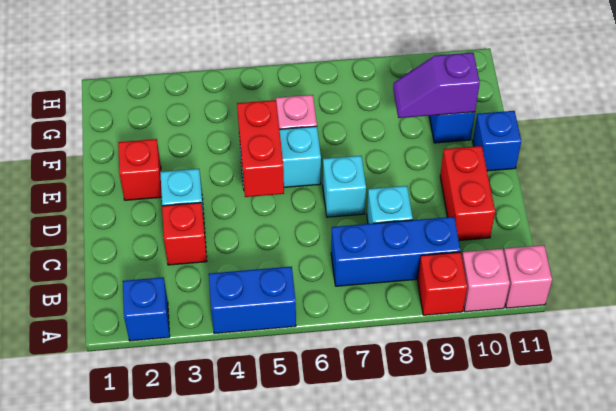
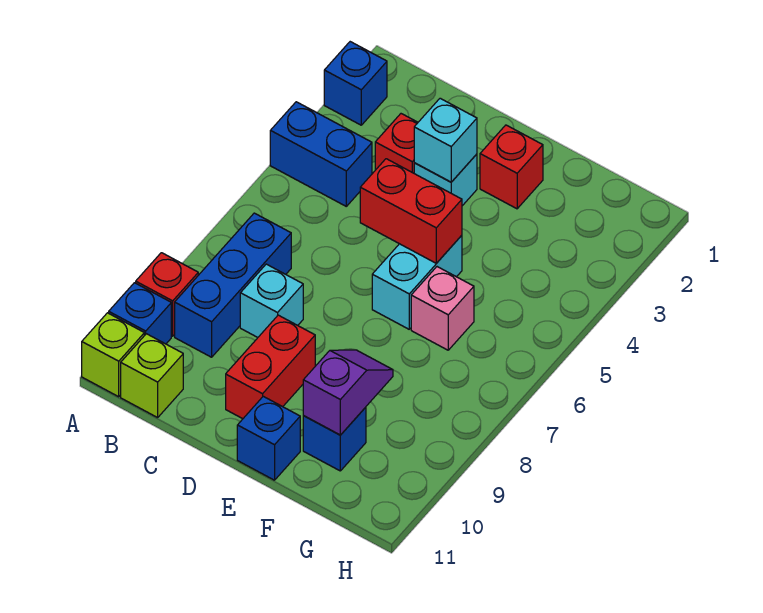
blue brick A4:A5 level 1 -> blue brick A4:B4 level 1
pink brick A10 level 1 -> blue brick A10 level 1
pink brick A11 level 1 -> lime brick A11 level 1
none -> lime brick B11 level 1
red brick C10:D10 level 1 -> red brick D9:D10 level 1
cyan brick D7 level 1 -> cyan brick D3 level 2

